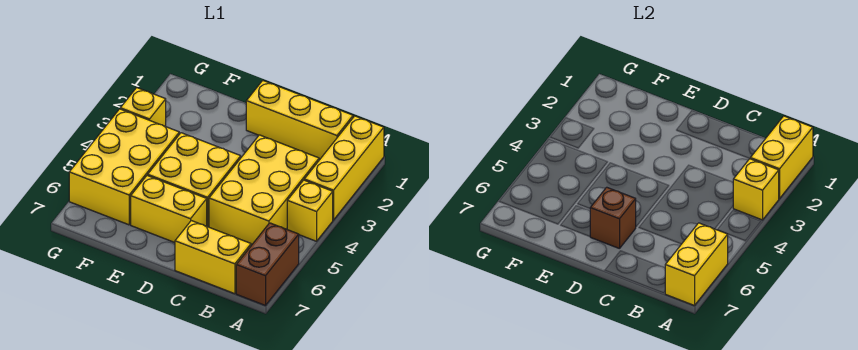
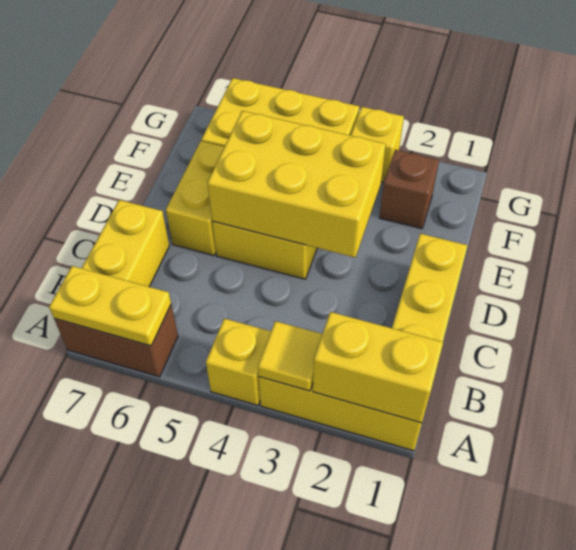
yellow brick A3 level 2 -> yellow tile A3 level 2
yellow brick A6:A7 level 2 -> yellow plate A6:A7 level 2
yellow brick B3:C5 level 1 -> yellow brick D3:E5 level 2
brown brick D6 level 2 -> brown brick F2 level 1

